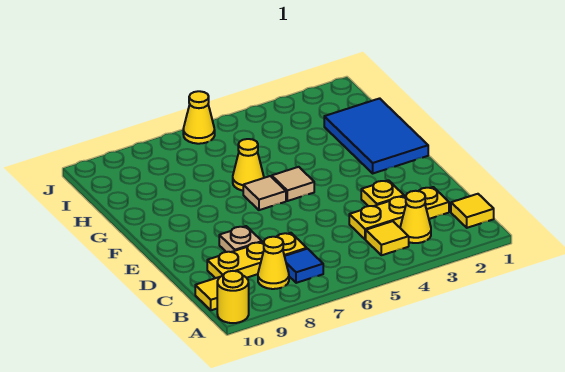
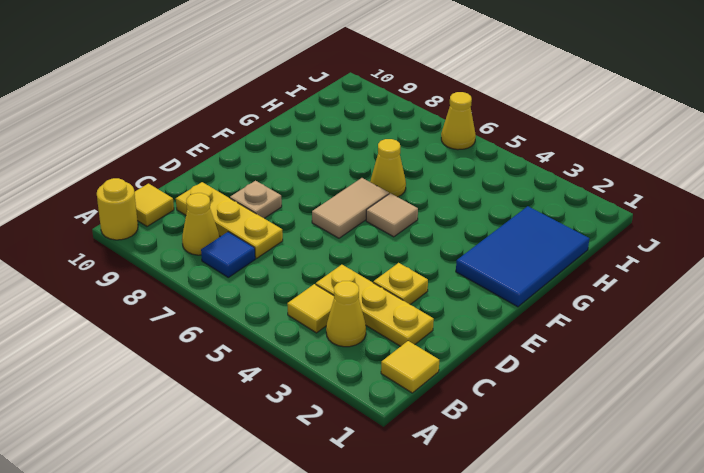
tan tile F6 level 1 -> tan tile E6:F6 level 1

